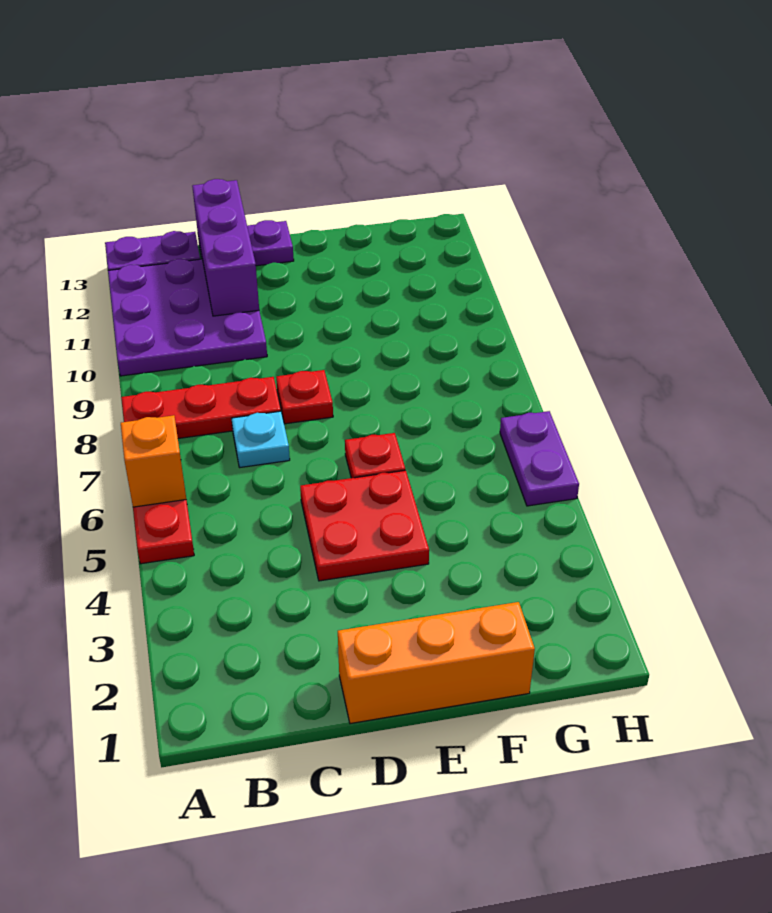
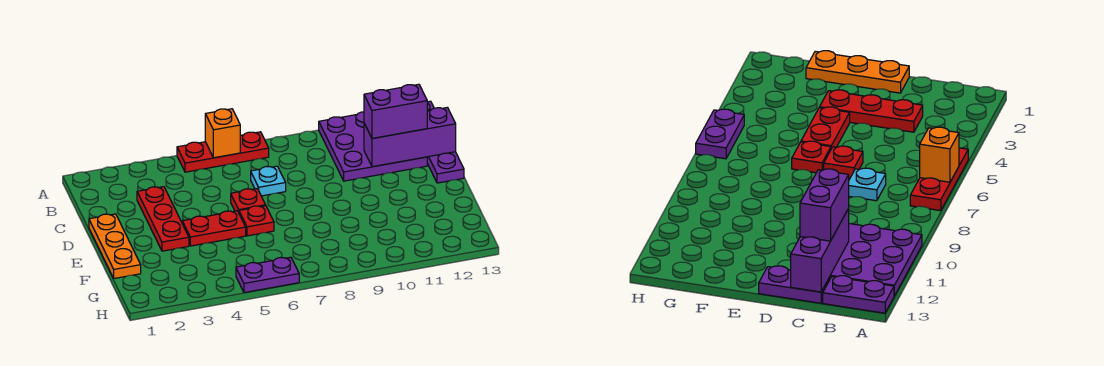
red plate A8:C8 level 1 -> red plate C3:E3 level 1
none -> purple brick C11:C12 level 3
orange brick D1:F1 level 1 -> orange plate D1:F1 level 1
red plate D4:E5 level 1 -> red plate E4:E5 level 1
red plate D8 level 1 -> red plate D6 level 1

